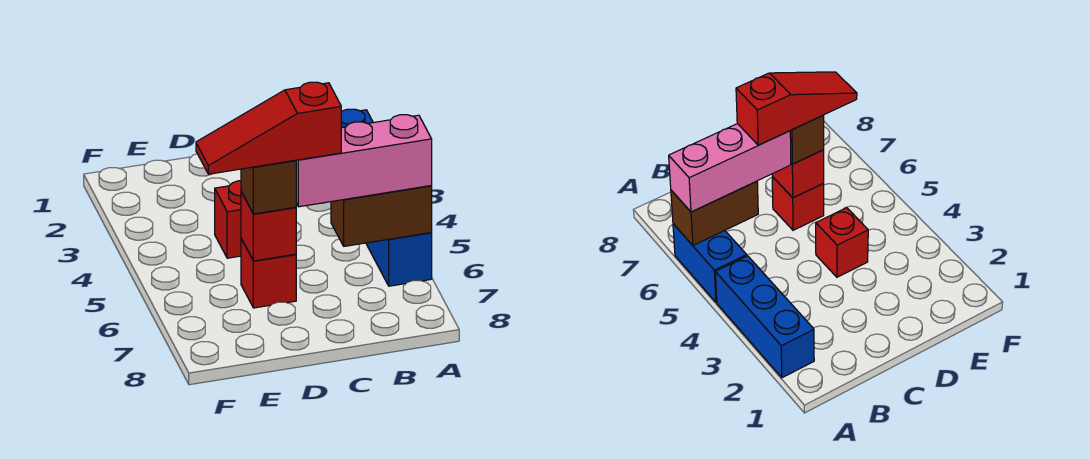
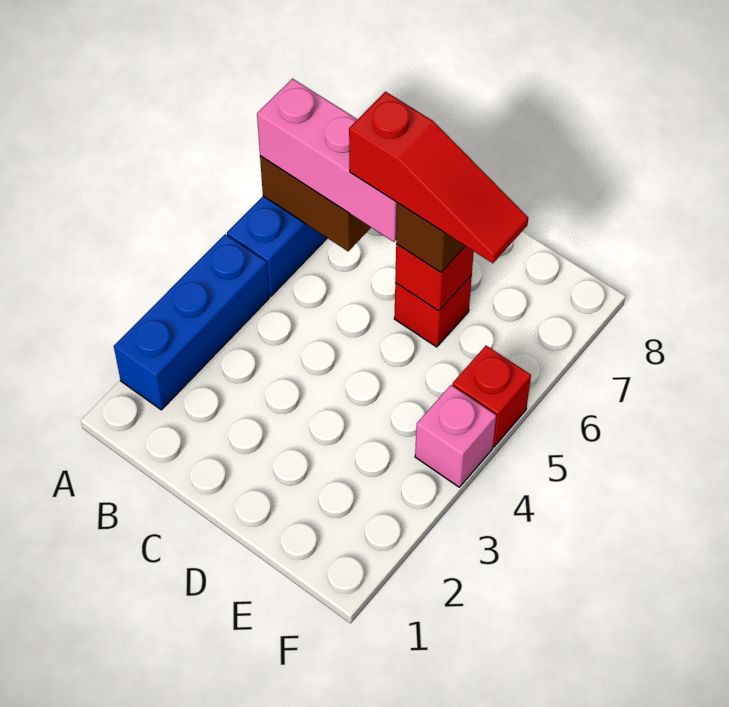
red brick D4 level 1 -> red brick F5 level 1
none -> pink brick F4 level 1

